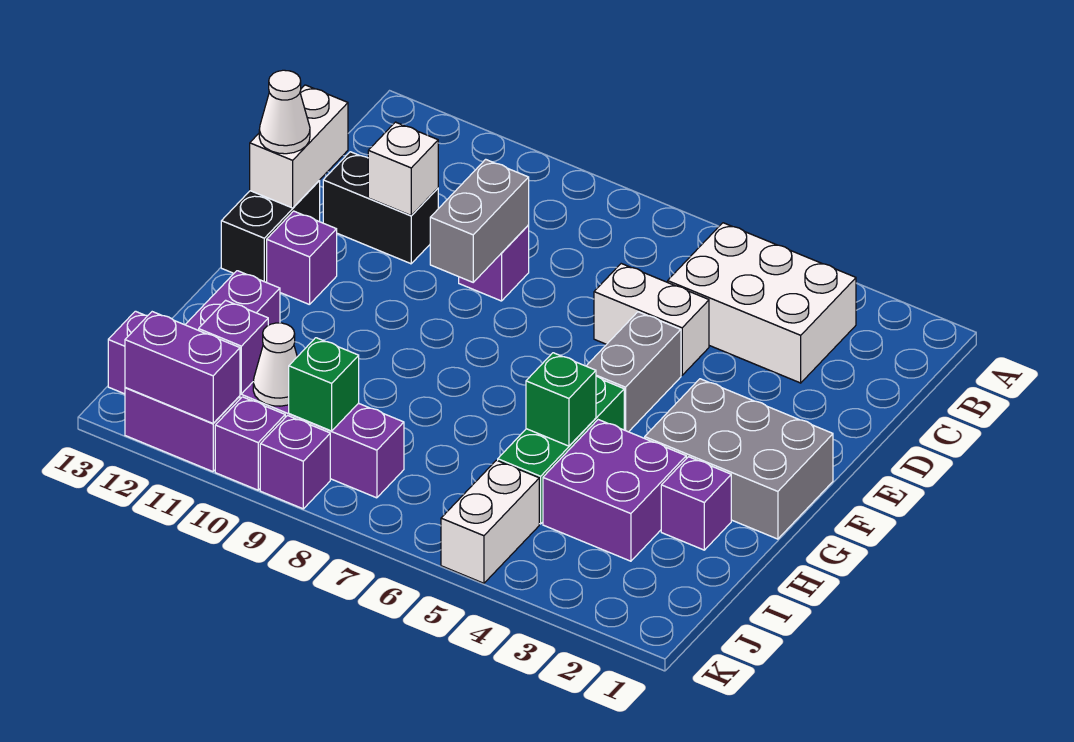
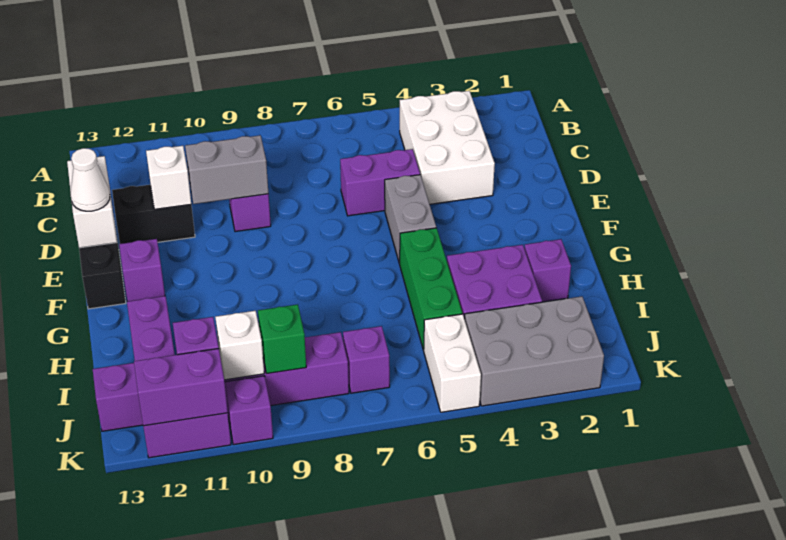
white brick B3:C5 level 1 -> white brick B3:D4 level 1
white brick D5:D6 level 1 -> purple brick D5:D6 level 1
grey brick D9:E9 level 2 -> grey brick D9:D10 level 2
grey brick F1:G3 level 1 -> grey brick J2:K4 level 1
green brick H5 level 2 -> none
white cone J10 level 2 -> white brick J10 level 2
purple brick K9 level 1 -> purple brick J7 level 1

